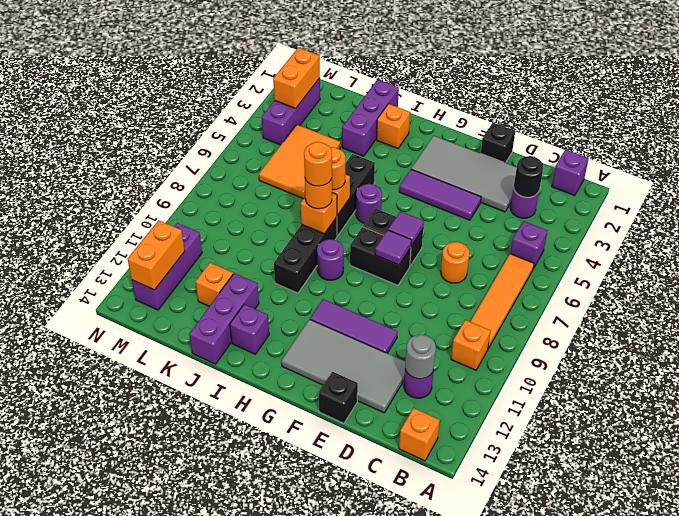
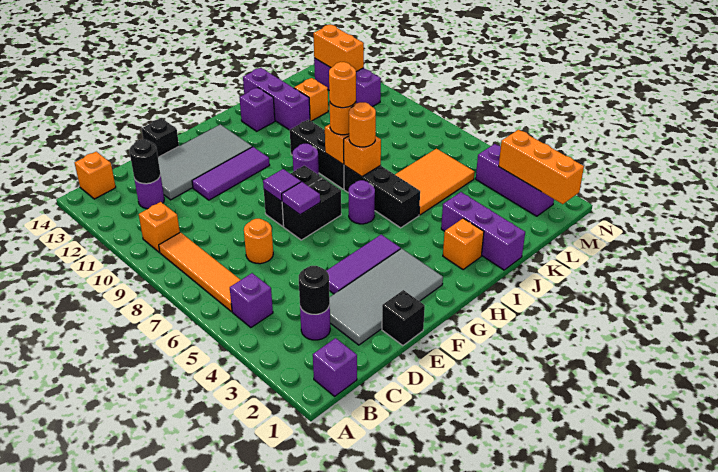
grey round brick C12 level 2 -> black round brick C12 level 2
orange tile K4:L6 level 1 -> orange tile J5:L6 level 1
orange brick M2:M3 level 2 -> orange brick M1:M3 level 2

